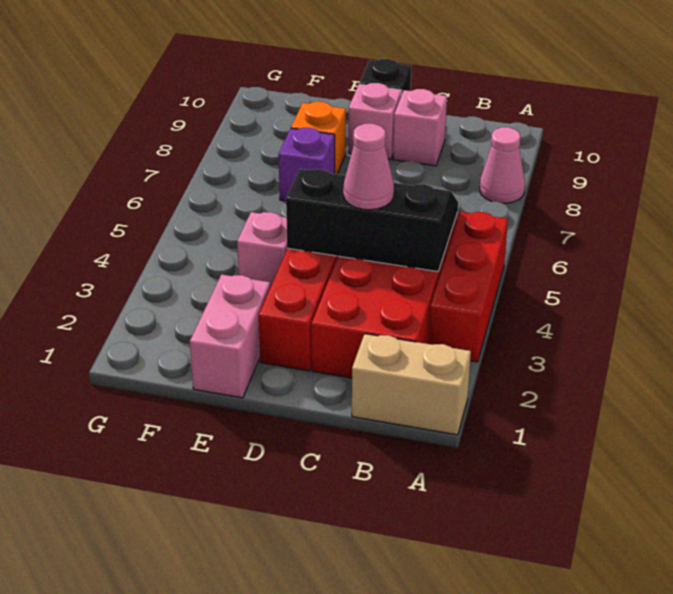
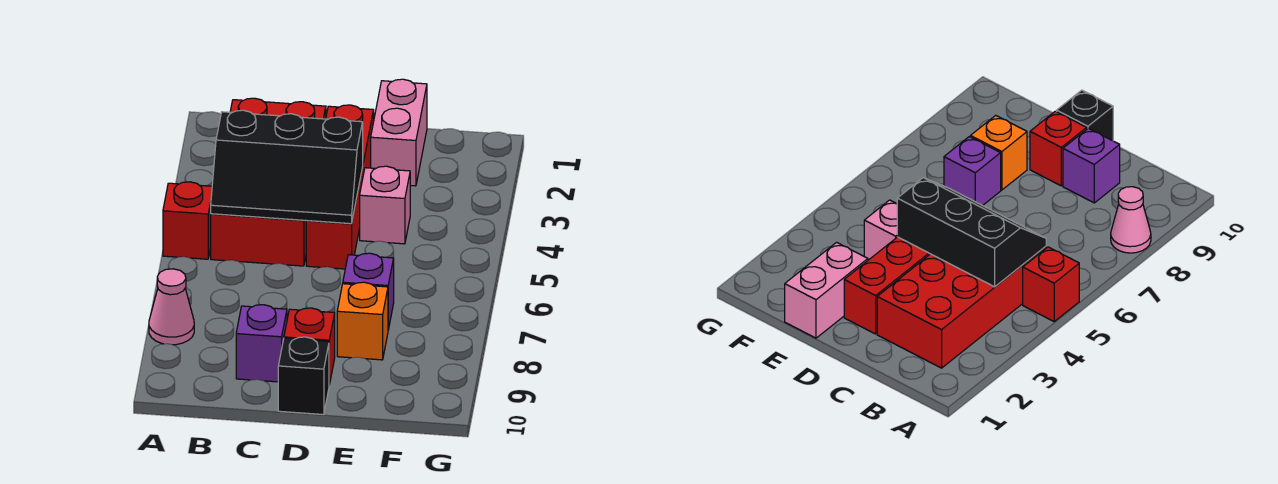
tan brick A1:B1 level 1 -> none
red brick A3:A5 level 1 -> red brick A5 level 1
pink cone C4 level 3 -> none
pink brick C9 level 1 -> purple brick C9 level 1
pink brick D9 level 1 -> red brick D9 level 1

